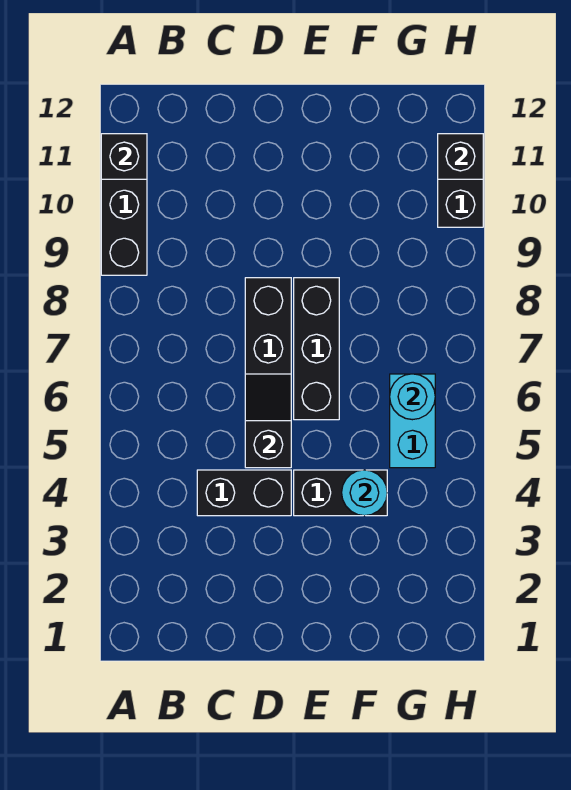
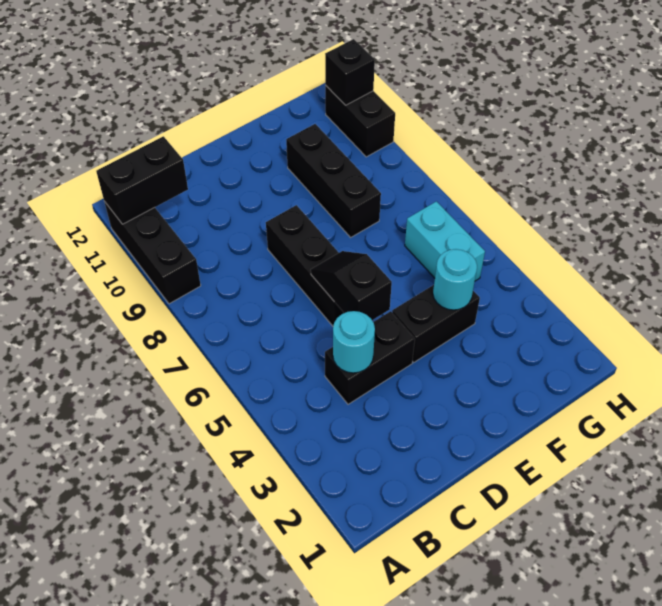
black brick A11 level 2 -> black brick A11:B11 level 2
black brick E6:E8 level 1 -> black brick F8:F10 level 1
cyan round brick G6 level 2 -> cyan round brick C4 level 2

